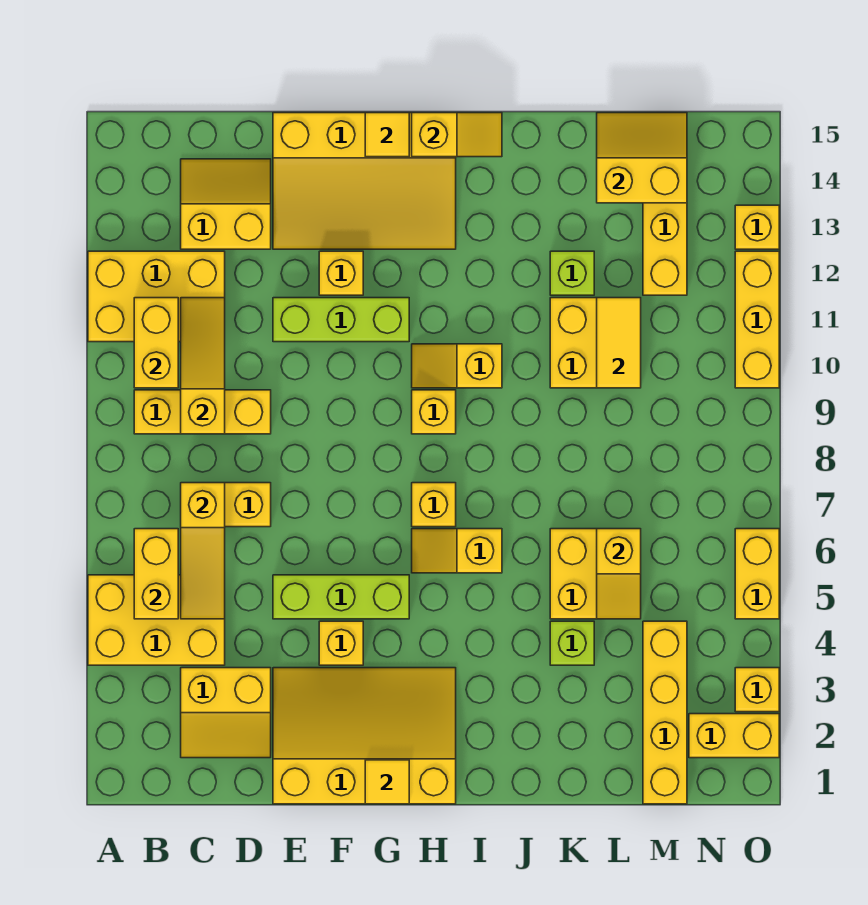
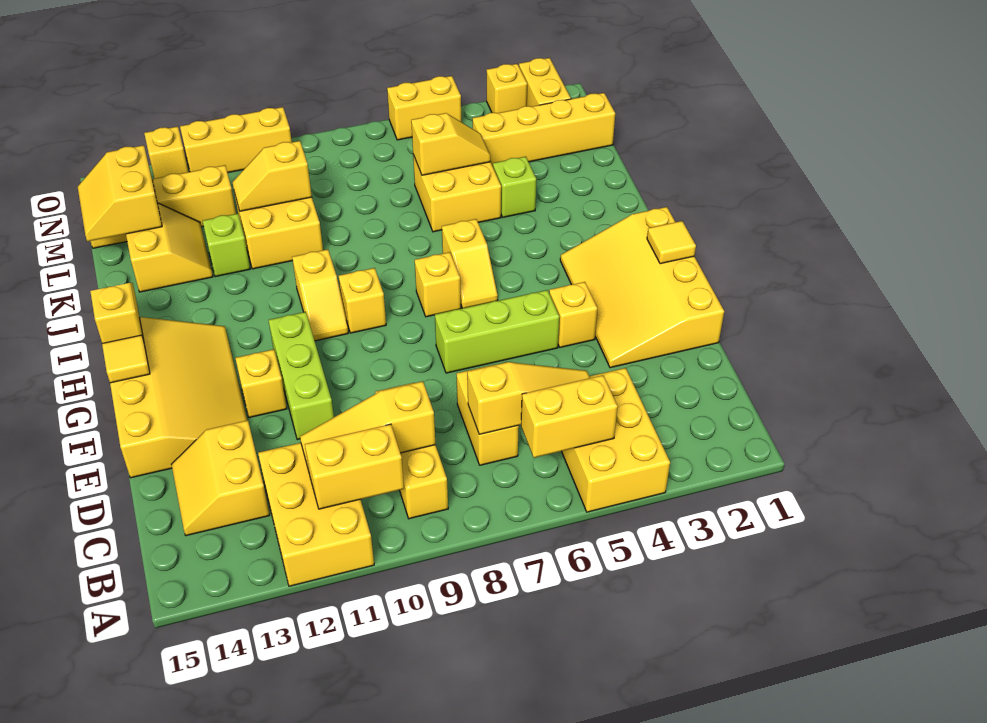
yellow slope C2:D3 level 1 top 3 -> yellow slope K13:L14 level 1 top 14
lime brick E5:G5 level 1 -> lime brick F5:F7 level 1
yellow tile L10:L11 level 2 -> yellow slope L10:L11 level 2 top 10

